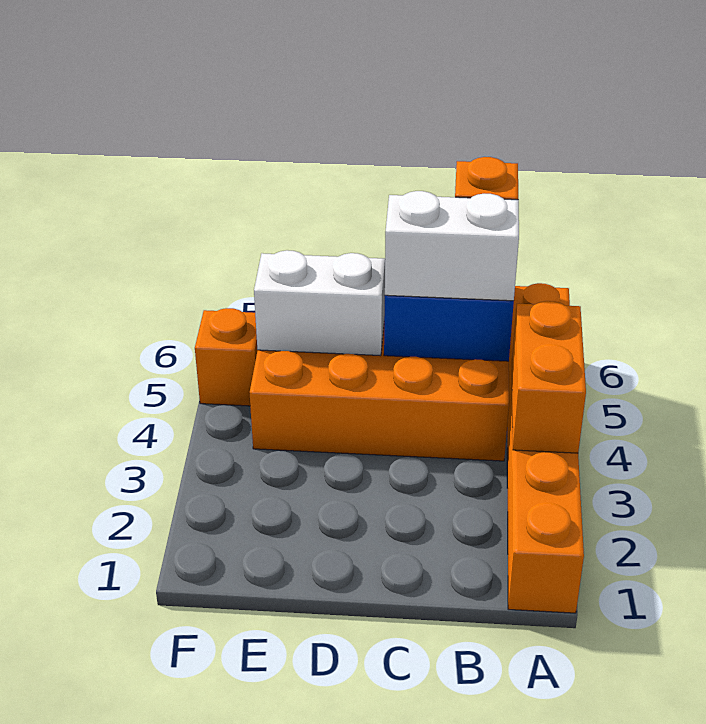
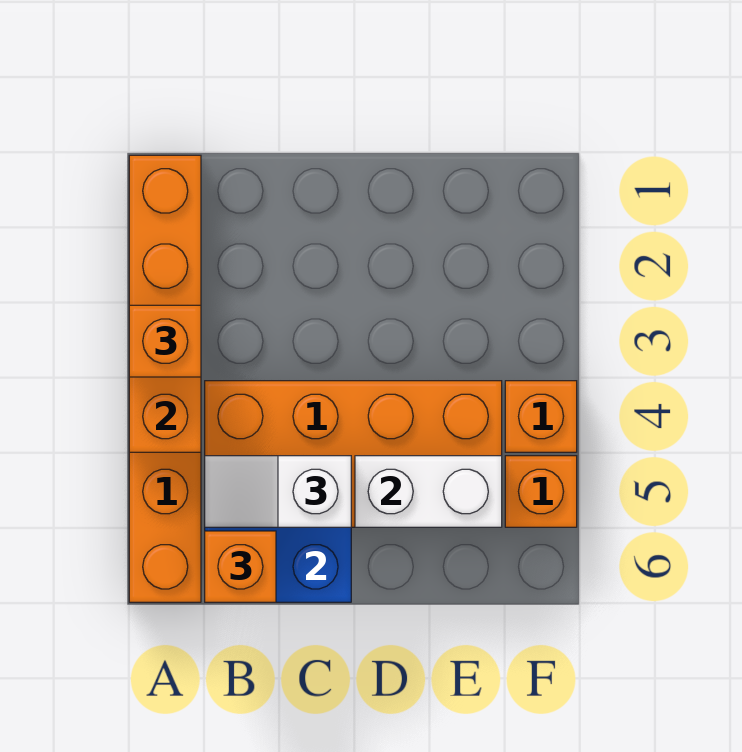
none -> orange brick A3 level 3
white brick B5:C5 level 3 -> white slope B5:C5 level 3 top C
none -> orange brick F4 level 1

